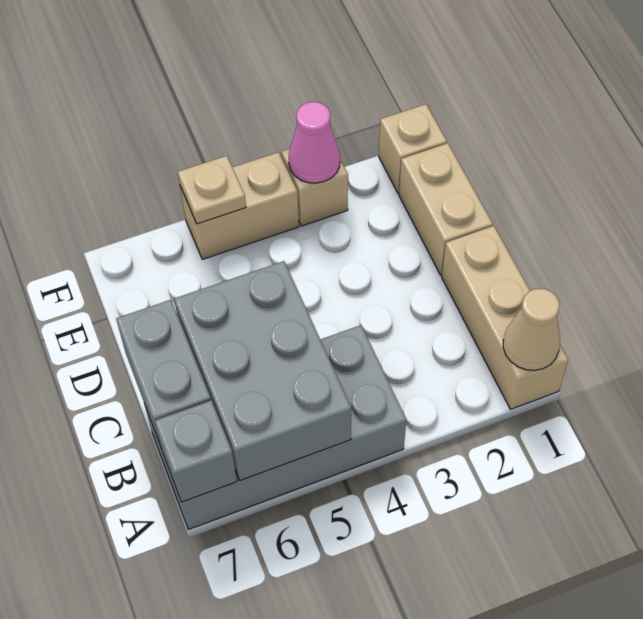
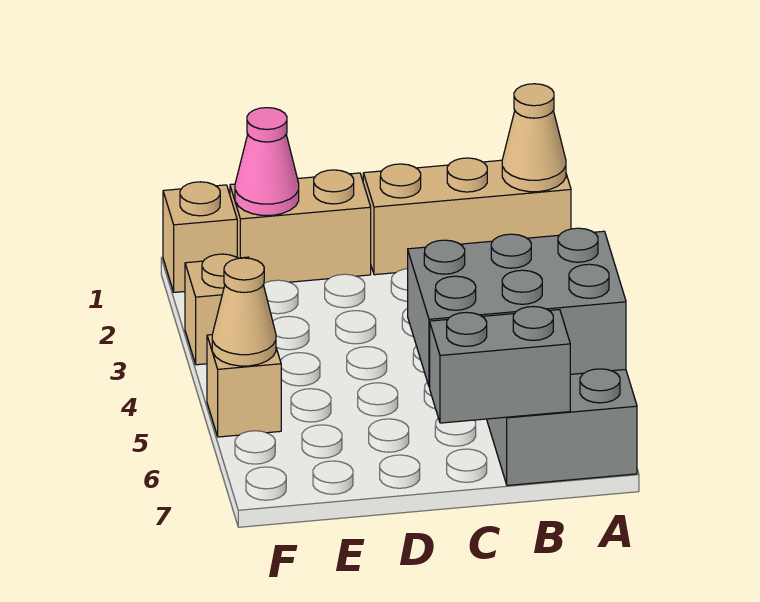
grey brick A7 level 2 -> none
pink cone F3 level 2 -> pink cone E1 level 2
tan brick F4:F5 level 1 -> tan brick F5 level 1
tan plate F5 level 2 -> tan cone F5 level 2

